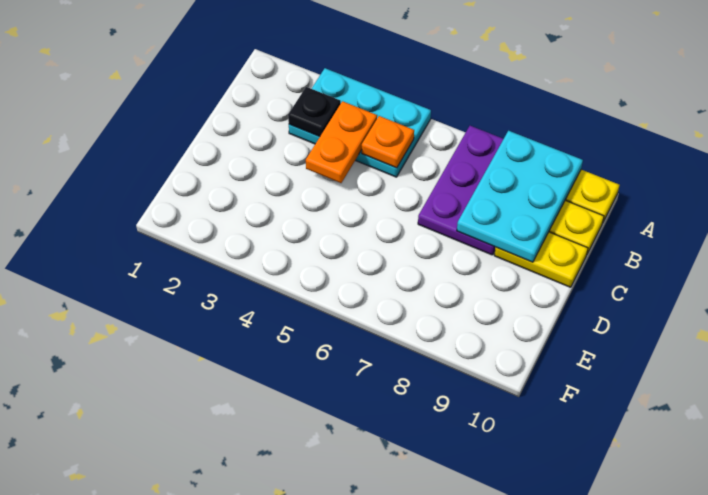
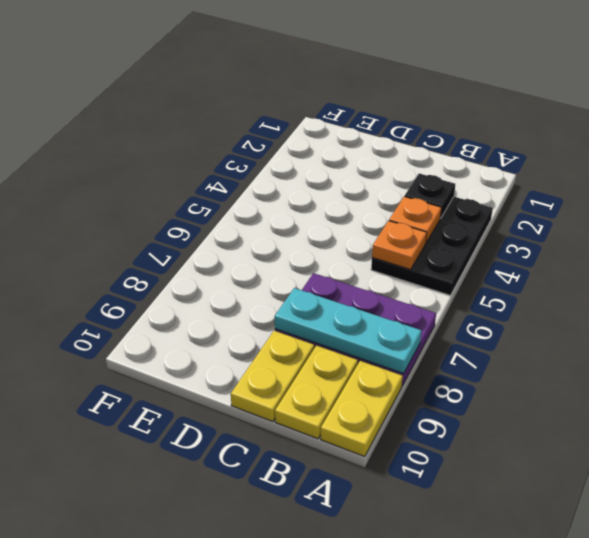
cyan plate A3:B5 level 1 -> black plate A3:B5 level 1
cyan plate A8:C9 level 2 -> cyan plate A8:C8 level 2
orange plate B4:C4 level 2 -> orange plate B4 level 2

